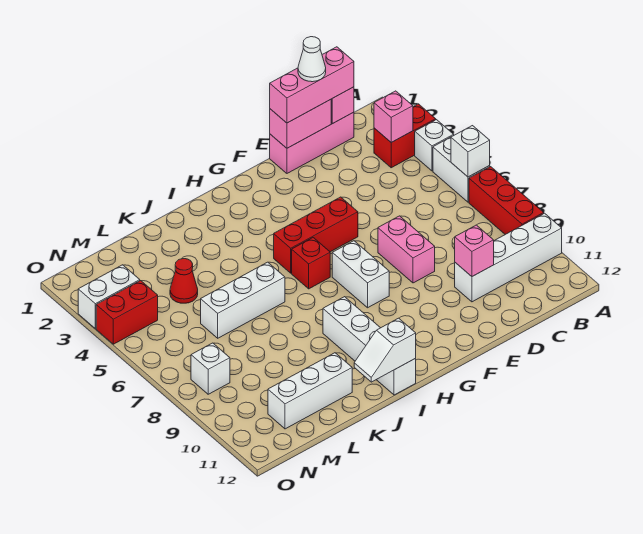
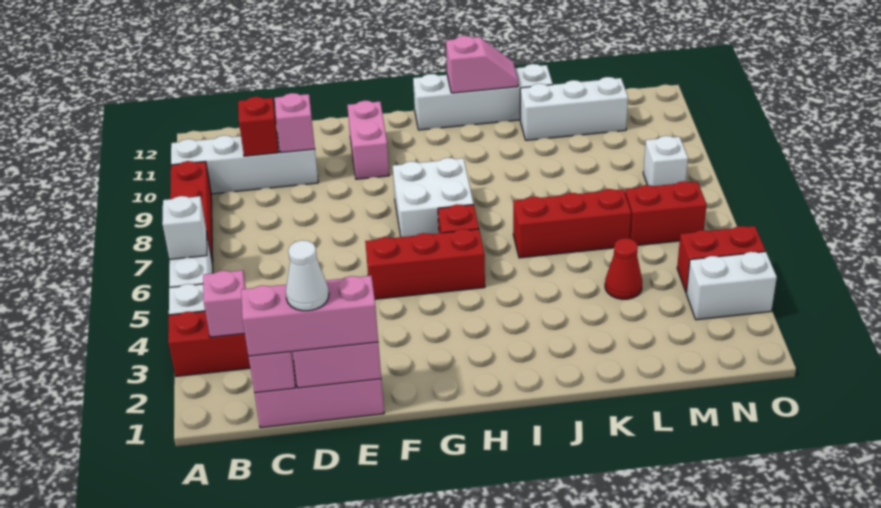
none -> red brick C10 level 2
pink brick E7:E8 level 1 -> pink brick F10:F11 level 1
white brick G7:G8 level 1 -> white brick G7:H8 level 1
white brick I9:I12 level 1 -> white brick H12:K12 level 1
white slope I12:J12 level 2 top I -> pink slope I12:J12 level 2 top I
white brick J6:L6 level 1 -> red brick J6:L6 level 1
none -> red brick M6:N6 level 1

